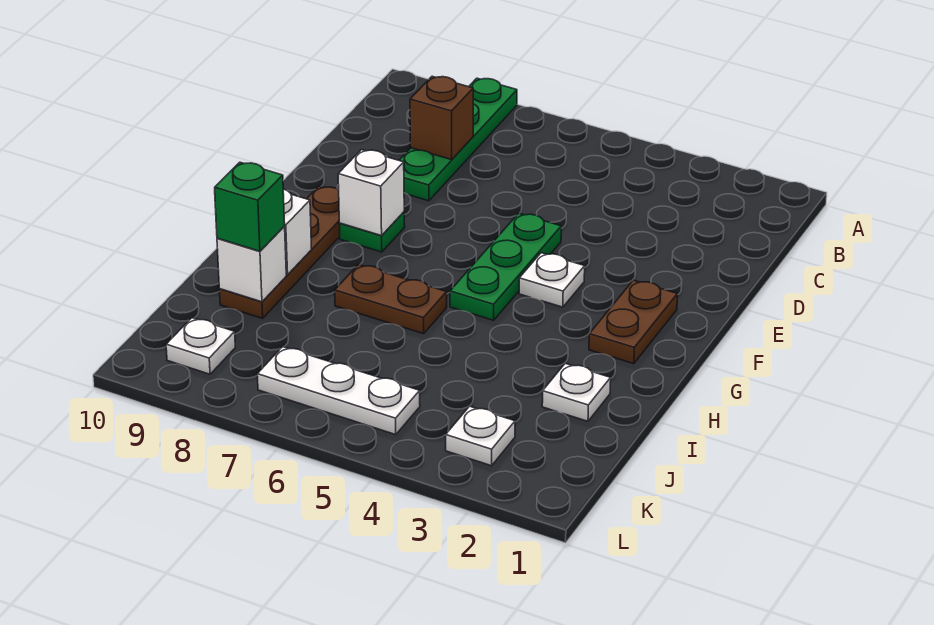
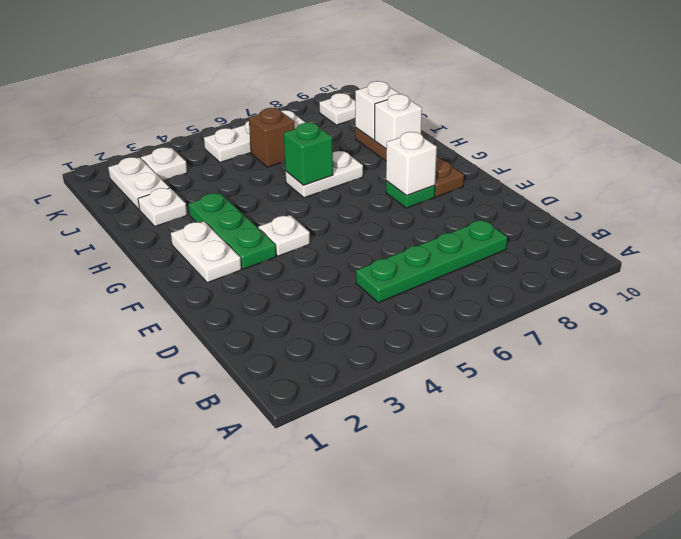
green plate A8:D8 level 1 -> green plate C5:C8 level 1
brown brick C8 level 2 -> brown brick J6 level 1
green plate E5:G5 level 1 -> green plate F3:H3 level 1
brown plate F2:G2 level 1 -> white plate F2:G2 level 1
brown plate H6:H7 level 1 -> white plate H6:H7 level 1
green brick I9 level 3 -> green brick H6 level 2
none -> white plate J2:K2 level 1

